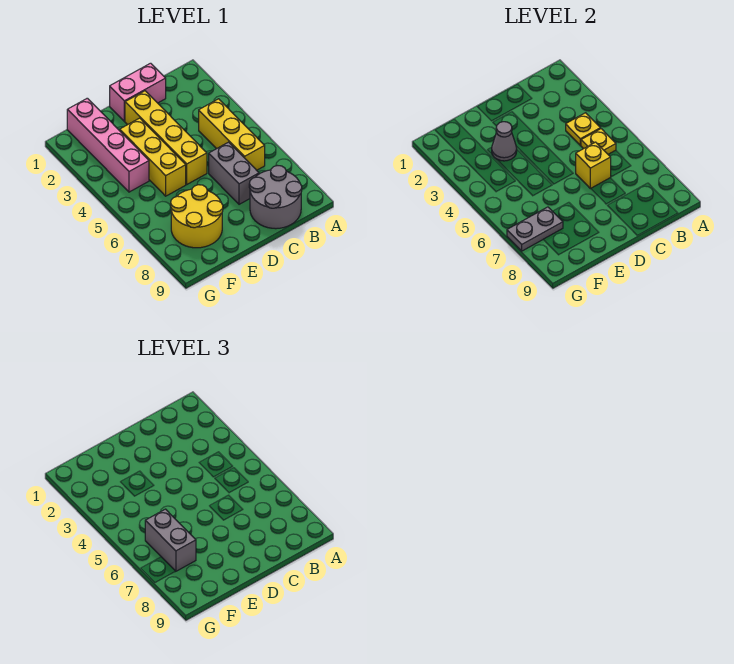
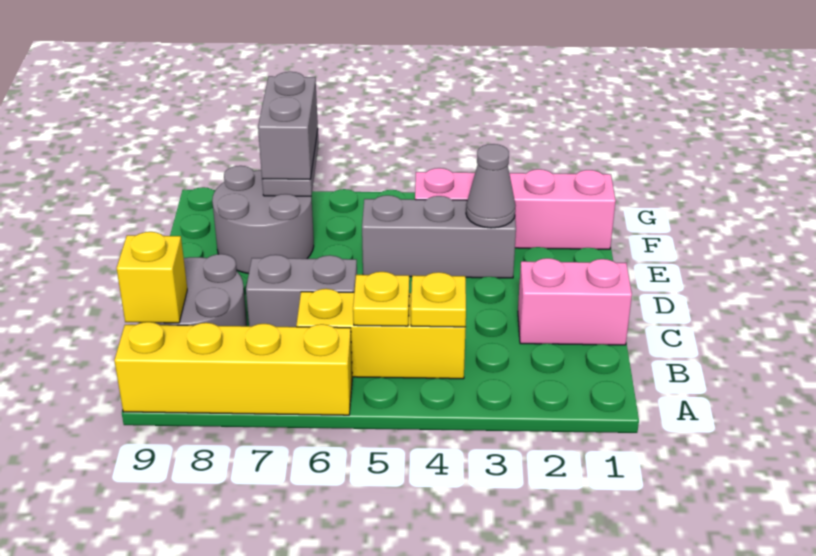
pink brick C1:D1 level 1 -> pink brick C1:C2 level 1
yellow brick C6 level 2 -> yellow brick B9 level 2
yellow brick D2:D5 level 1 -> yellow brick A6:A9 level 1
yellow brick E3:E5 level 1 -> grey brick E3:E5 level 1
yellow round brick E7:F8 level 1 -> grey round brick E7:F8 level 1
grey brick F6:F7 level 3 -> grey brick F7:G7 level 3

